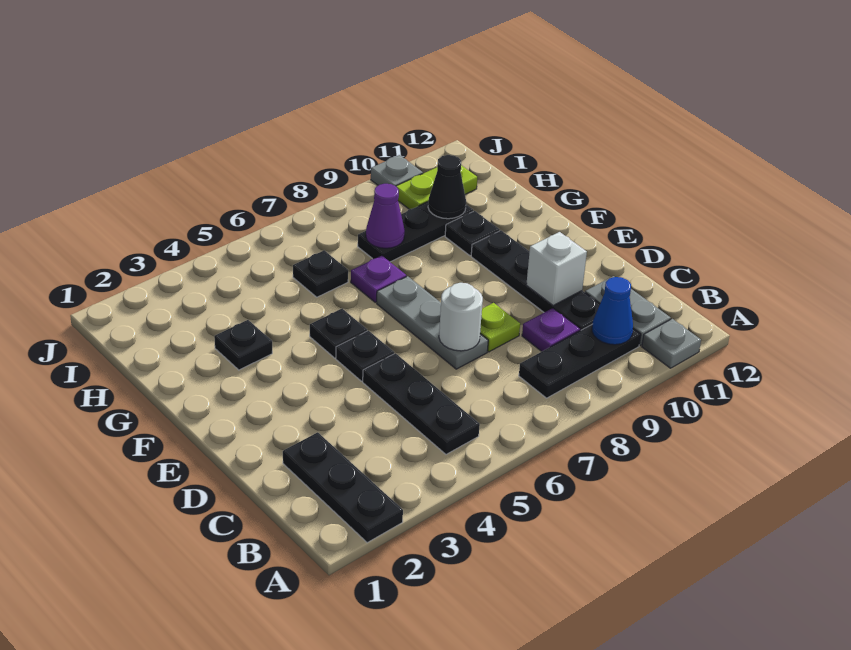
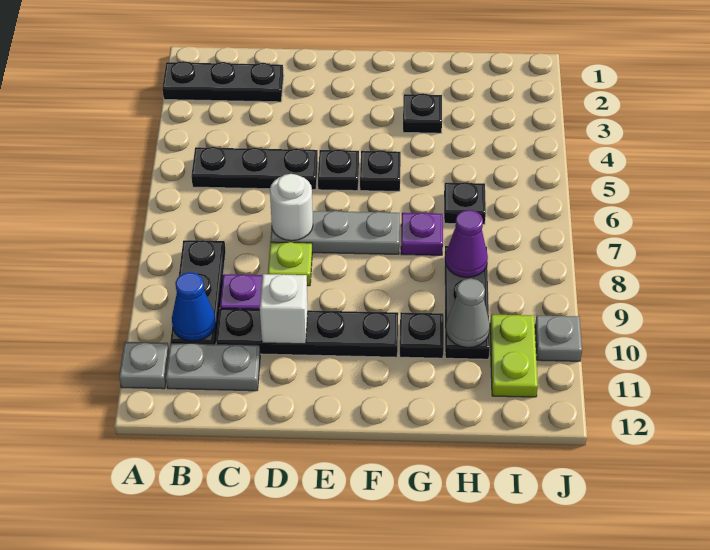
black cone H10 level 2 -> grey cone H10 level 2

